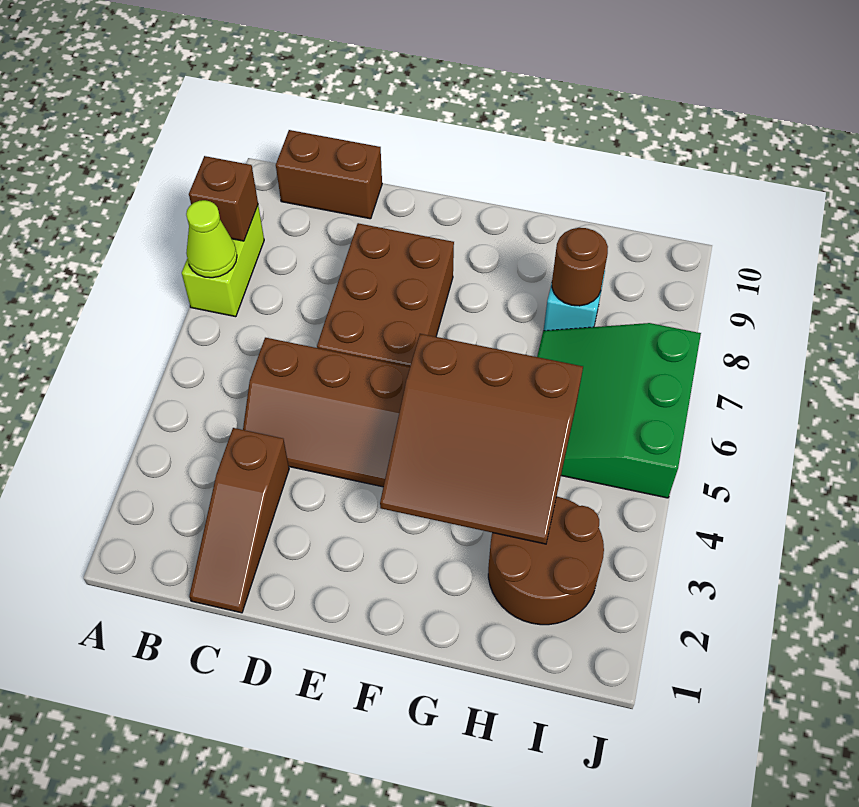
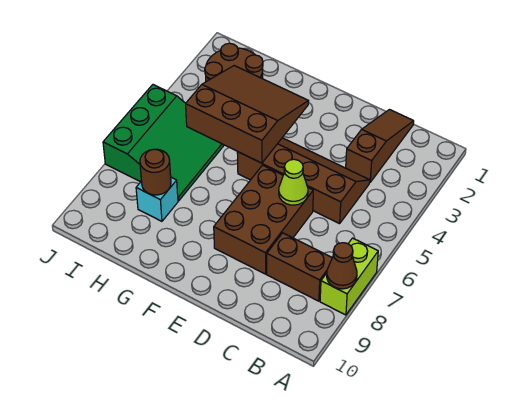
lime cone A7 level 2 -> lime cone D6 level 2
brown brick A8 level 2 -> brown cone A8 level 2
brown brick B10:C10 level 1 -> brown brick B8:C8 level 1

